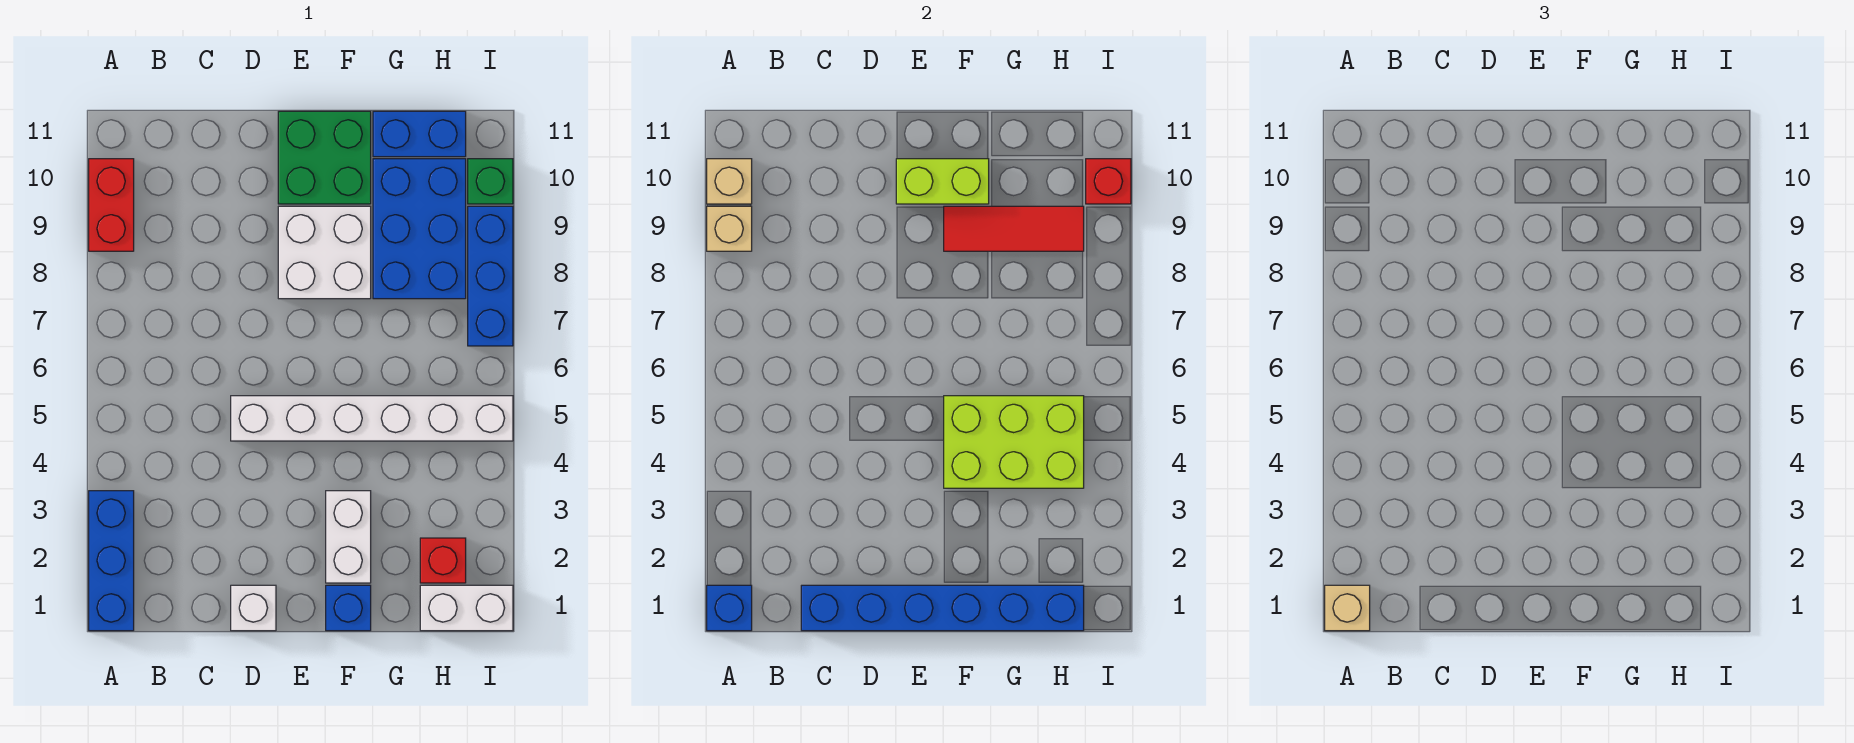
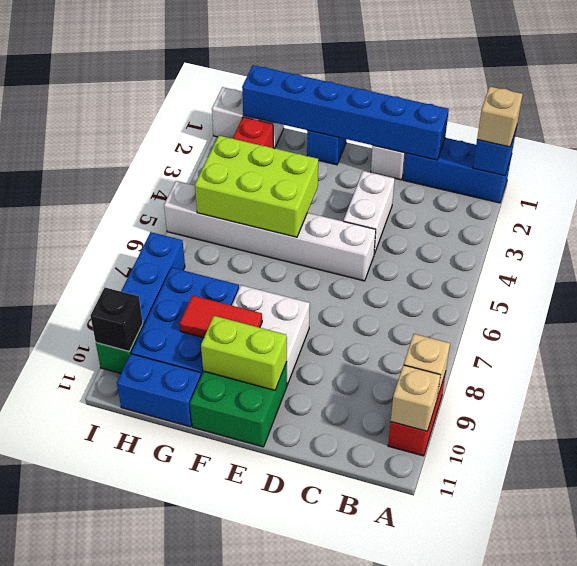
blue brick A1:A3 level 1 -> blue brick A1:C1 level 1
white brick F2:F3 level 1 -> white brick D3:D4 level 1
red tile F9:H9 level 2 -> red tile F9:G9 level 2
red brick I10 level 2 -> black brick I10 level 2

